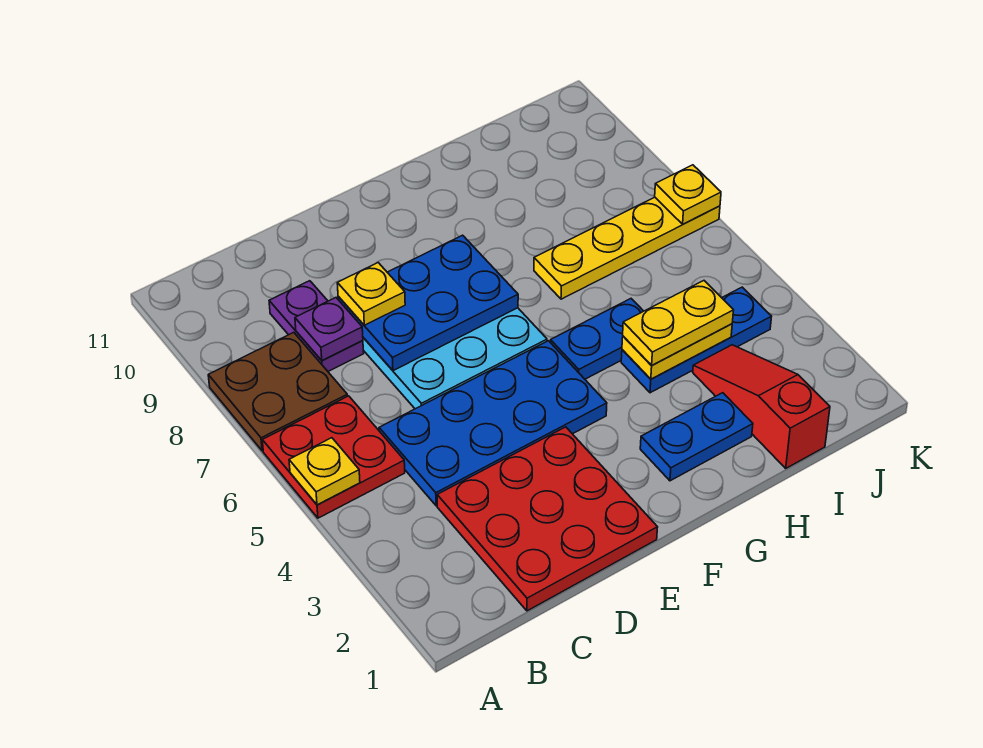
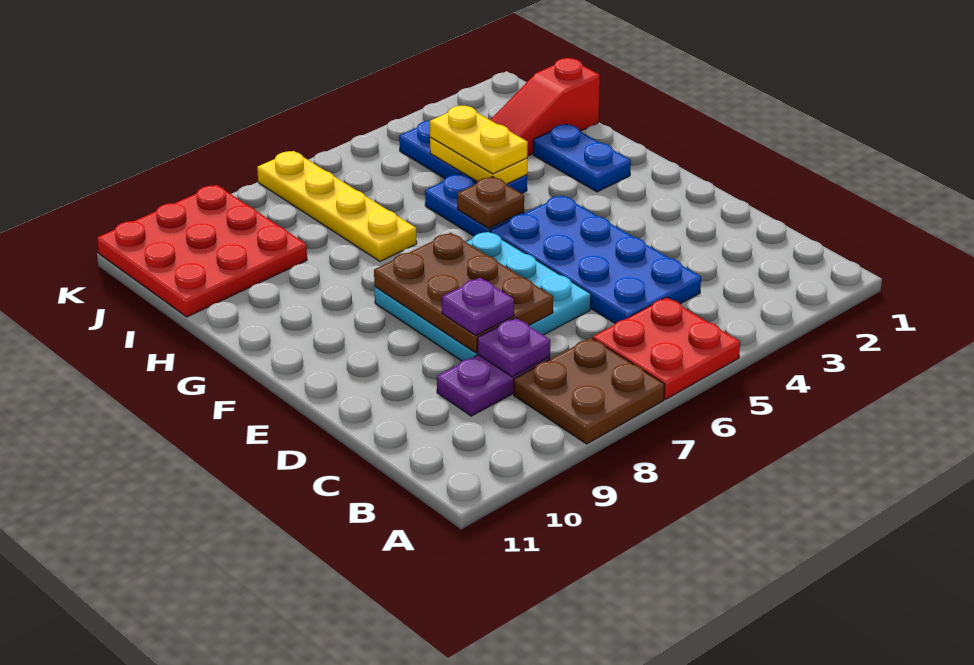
yellow plate A5 level 2 -> none
red plate C1:E3 level 1 -> red plate I9:K11 level 1
blue plate D7:F8 level 2 -> brown plate D7:F8 level 2
yellow plate D8 level 3 -> purple plate D8 level 3
none -> brown plate G5 level 2
yellow plate K7 level 2 -> none

